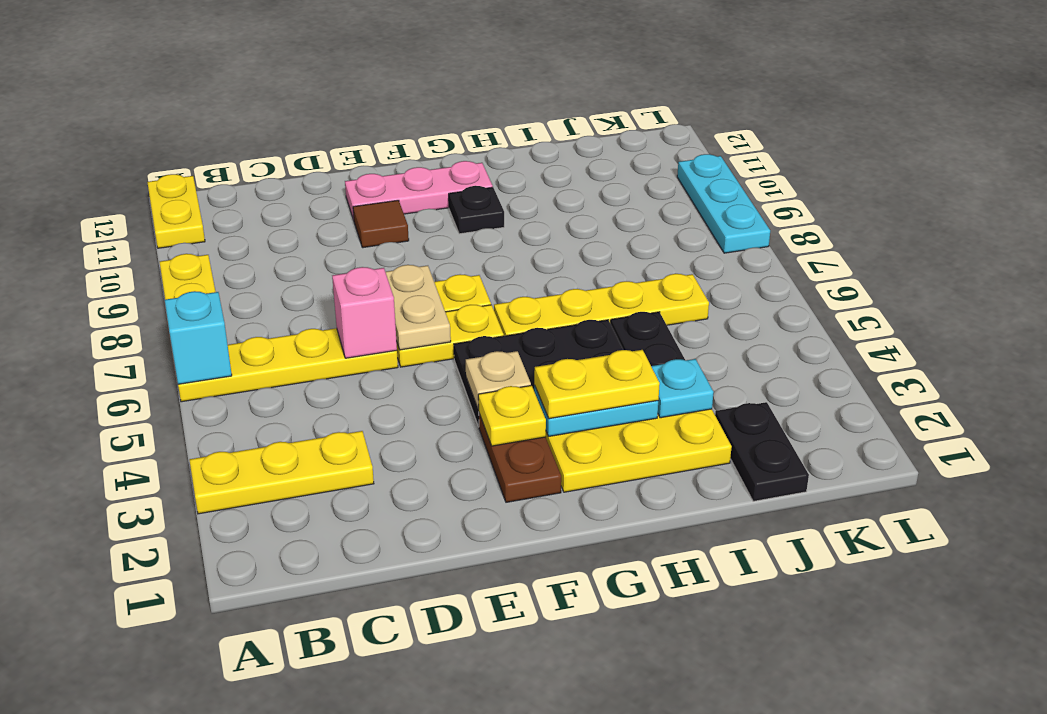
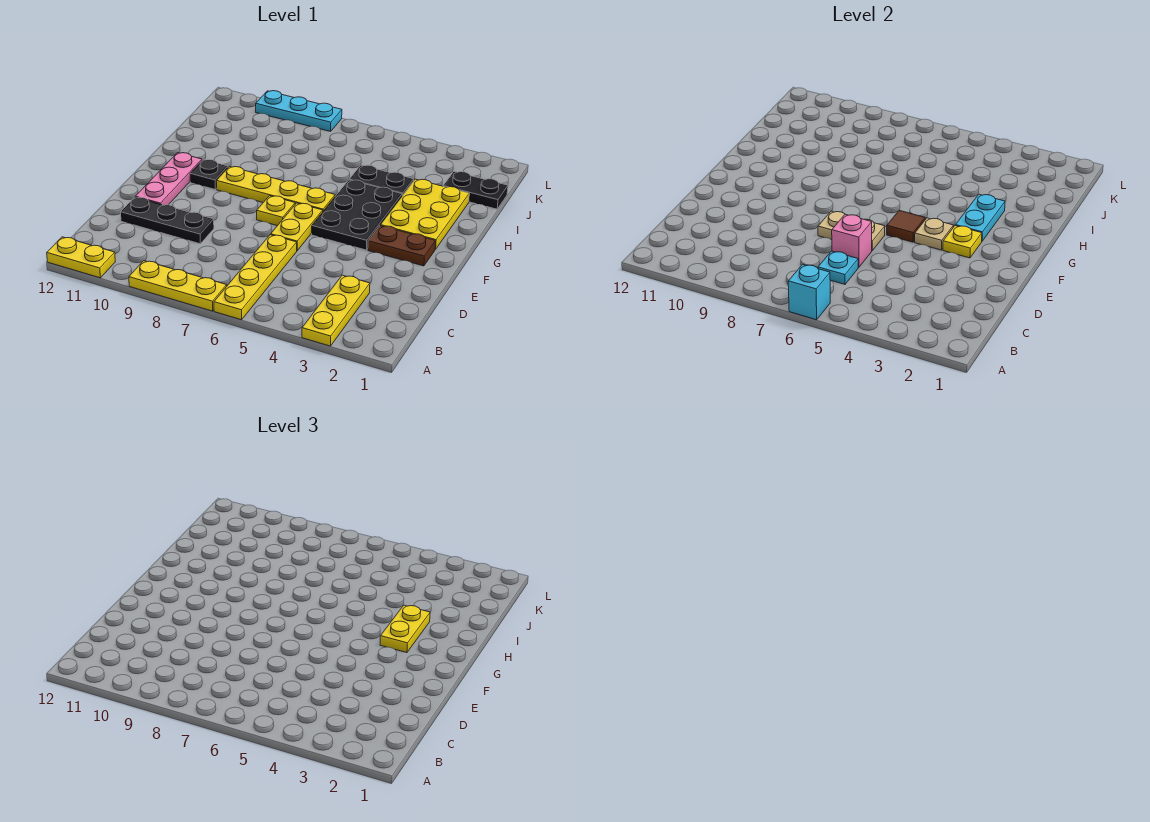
none -> black plate D9:D11 level 1
brown tile E10 level 1 -> brown tile F5 level 2
yellow plate G6:J6 level 1 -> yellow plate G6:G9 level 1
cyan plate I3 level 2 -> cyan plate C6 level 2

